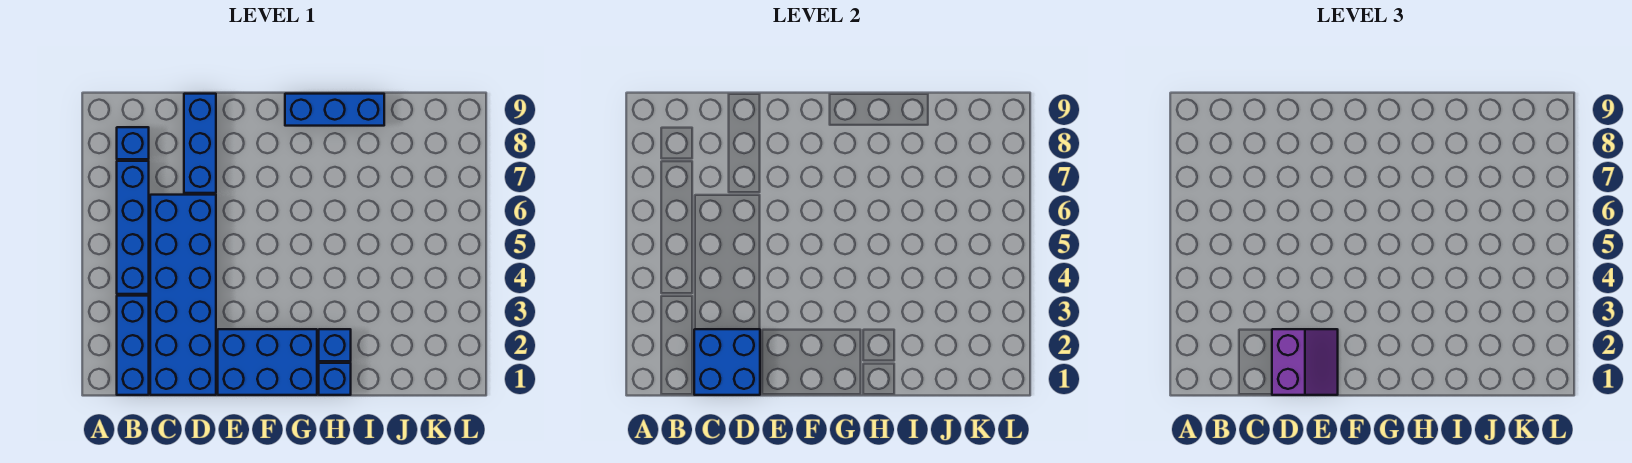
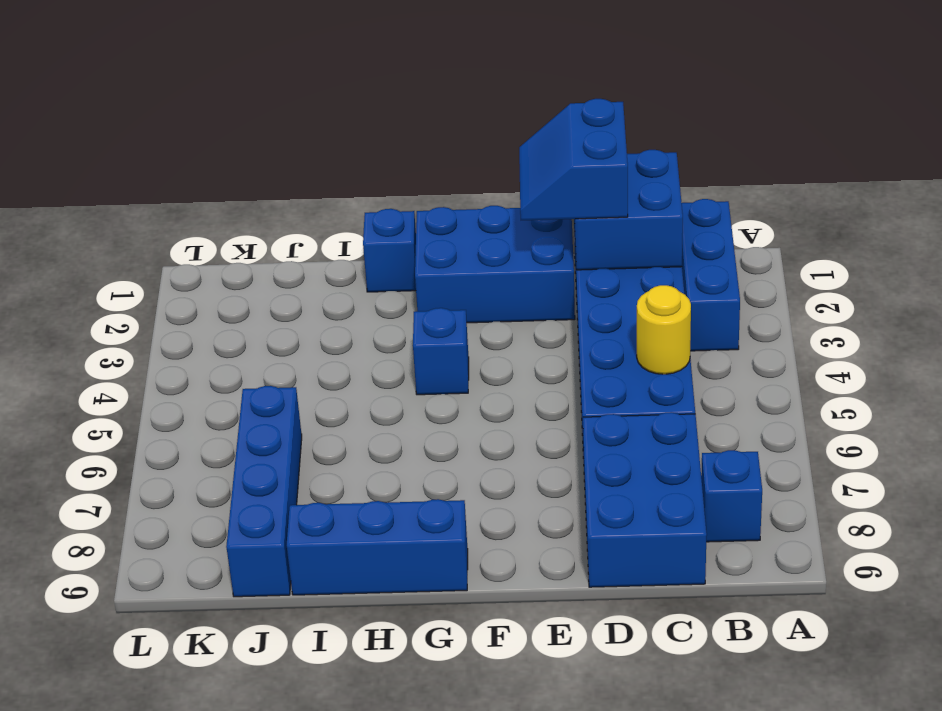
blue brick B4:B7 level 1 -> blue brick J6:J9 level 1
none -> yellow round brick C5 level 2
purple slope D1:E2 level 3 top D -> blue slope D1:E2 level 3 top D
blue brick D7:D9 level 1 -> blue brick C7:D9 level 1
blue brick H2 level 1 -> blue brick G4 level 1

